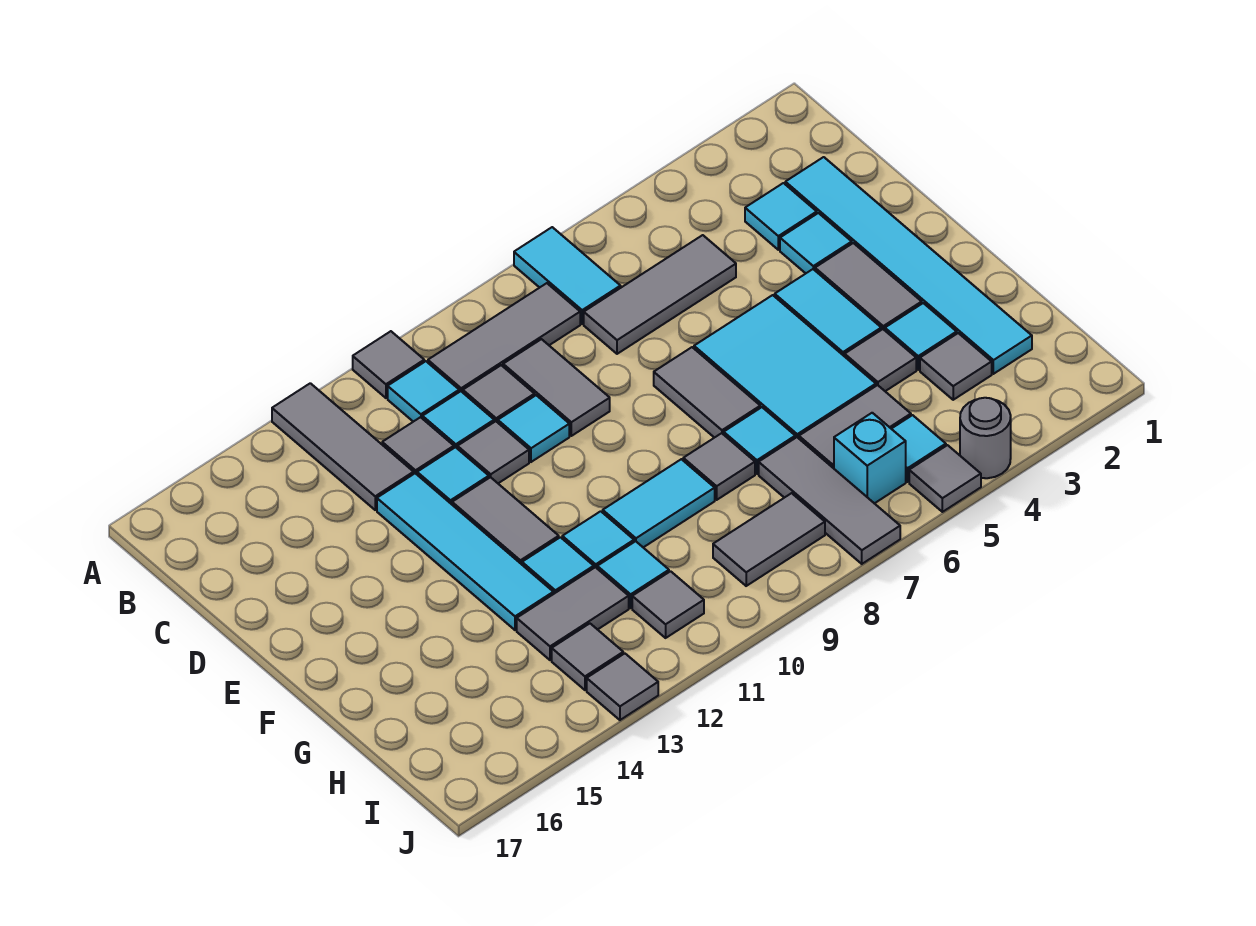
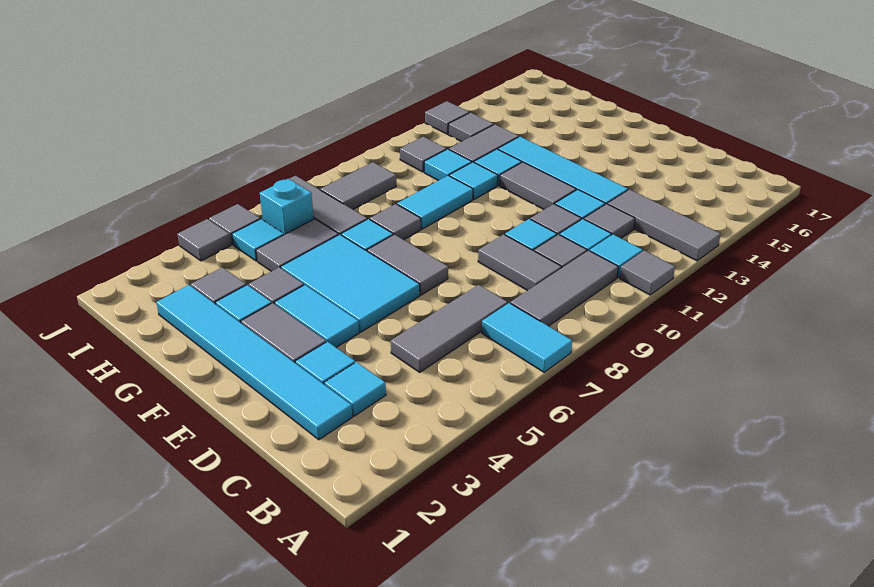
grey round brick J4 level 1 -> grey tile J4 level 1

